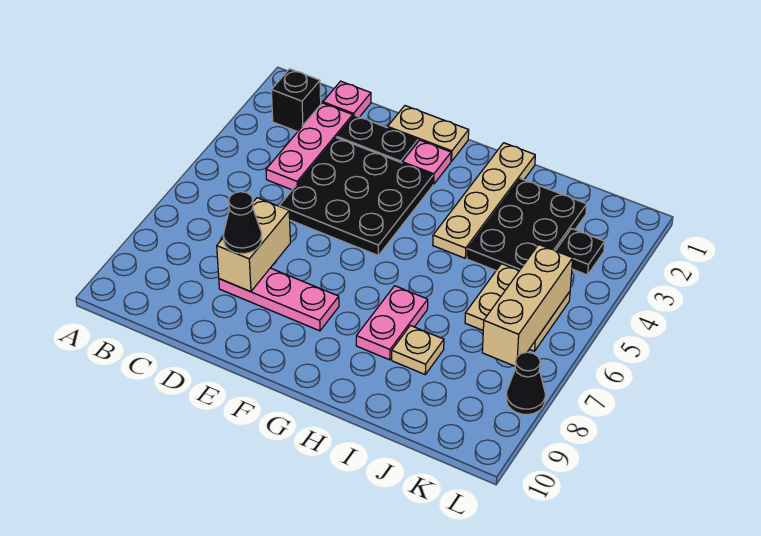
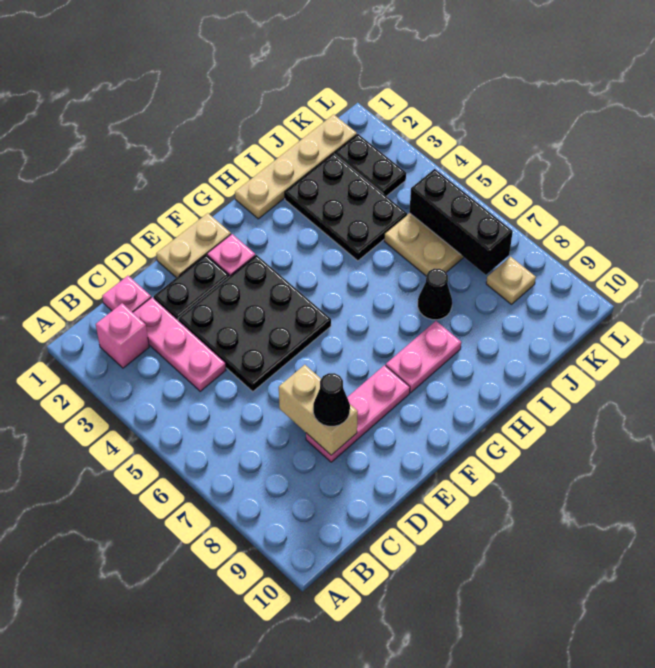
black brick B2 level 1 -> pink brick B2 level 1
tan plate H1:H4 level 1 -> tan plate H1:K1 level 1
pink plate H7:H8 level 1 -> pink plate G8:H8 level 1
tan plate I8 level 1 -> tan plate K8 level 1
black plate K3 level 1 -> black plate K2:K3 level 1
tan brick K5:K7 level 2 -> black brick K5:K7 level 2
black cone L8 level 1 -> black cone I7 level 1

